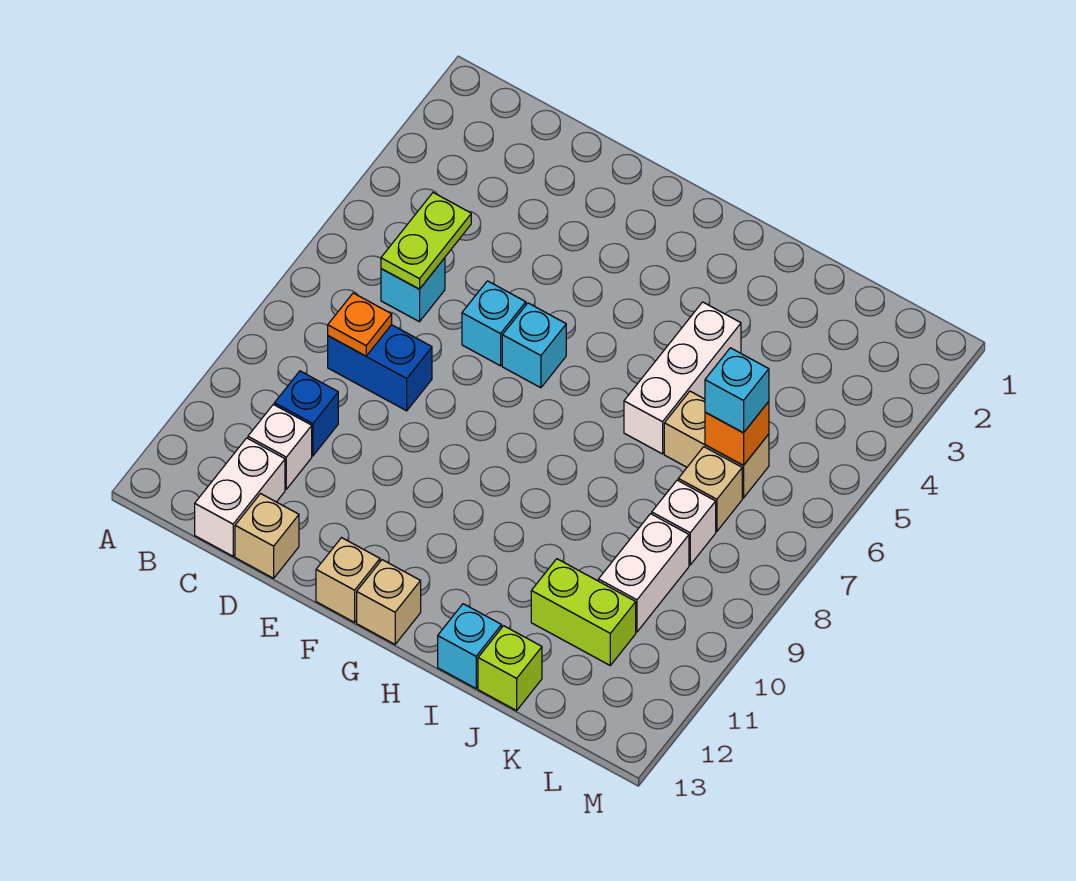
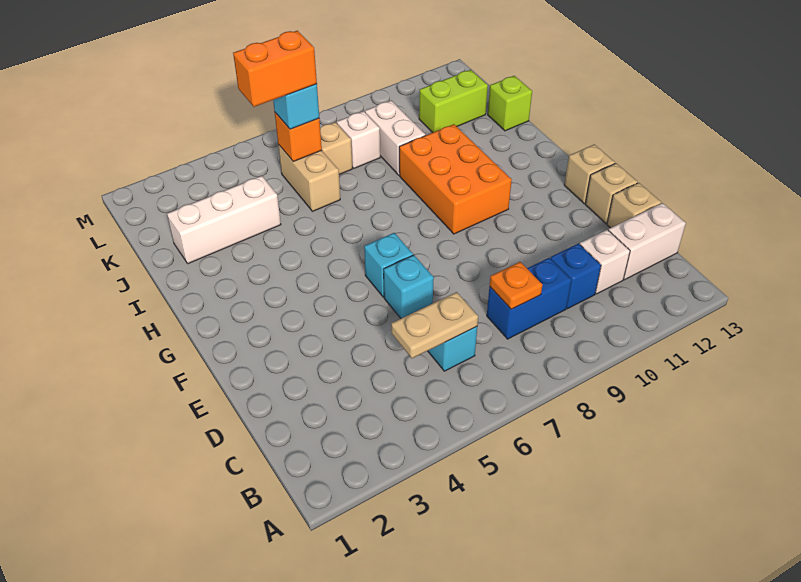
lime plate C5:C6 level 2 -> tan plate C5:C6 level 2
blue brick C8:D8 level 1 -> blue brick C8:C9 level 1
none -> orange brick G9:I10 level 1
tan brick G13 level 1 -> tan brick E13 level 1
white brick I4:I6 level 1 -> white brick J2:J4 level 1
cyan brick I13 level 1 -> none
lime brick J11:K11 level 1 -> lime brick K11:K12 level 1
none -> orange brick K5:K6 level 4
white brick K9:K10 level 1 -> white brick J9:K9 level 1

